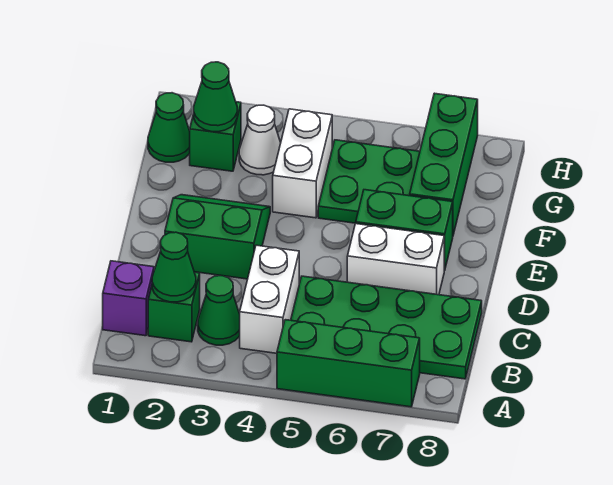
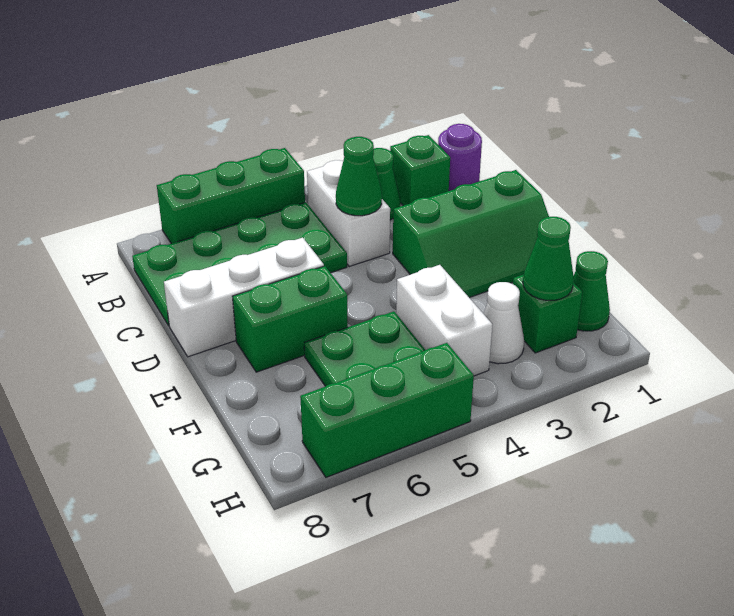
purple brick B1 level 1 -> purple round brick B1 level 1
green cone B2 level 2 -> green cone C4 level 2
green slope D2:E3 level 1 top D -> green slope D1:E3 level 1 top D
white brick D6:D7 level 1 -> white brick D6:D8 level 1
green brick F7:H7 level 1 -> green brick H5:H7 level 1

